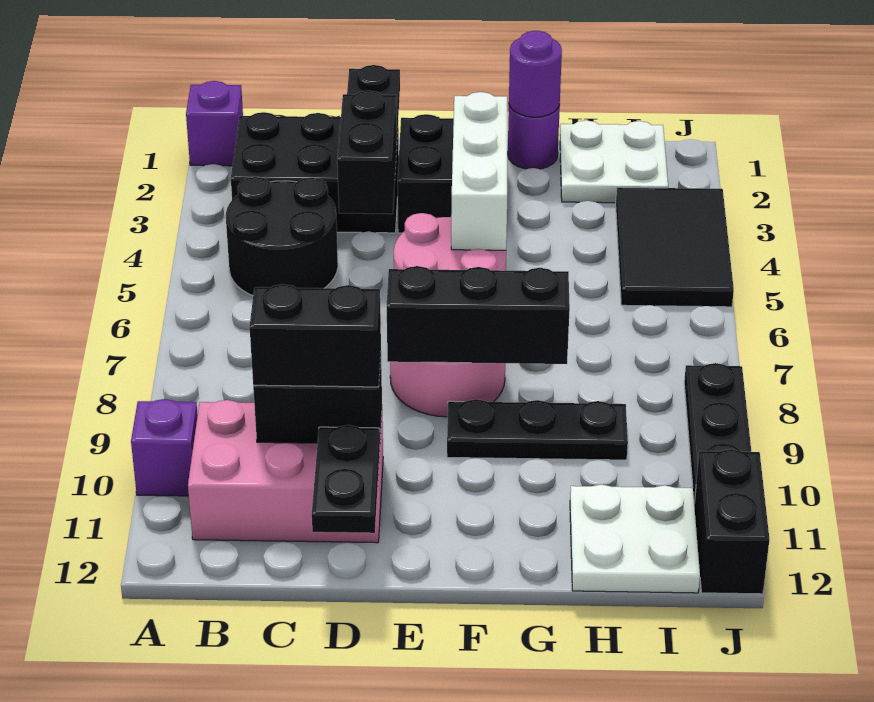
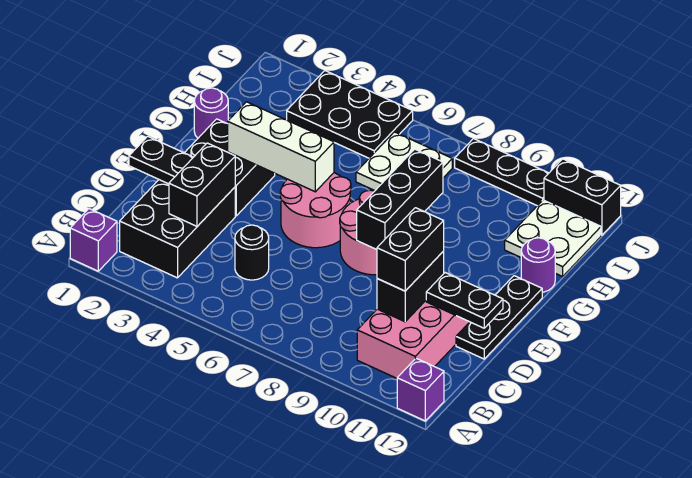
purple brick A10 level 1 -> purple brick A12 level 1
black round brick B4:C5 level 1 -> black round brick C5 level 1
black brick D3:D4 level 2 -> black brick C3:D3 level 2
black plate F9:H9 level 1 -> black plate D12:F12 level 1
purple round brick G1 level 2 -> purple round brick G12 level 1
white plate H1:I2 level 1 -> white plate H6:I7 level 1
black tile I3:J5 level 1 -> black plate I3:J5 level 1

